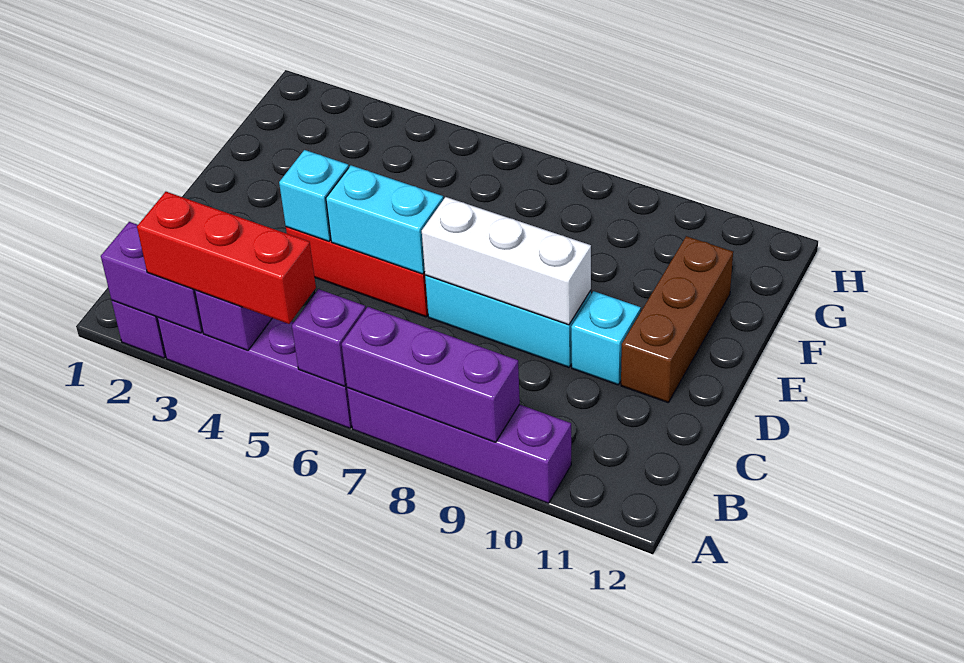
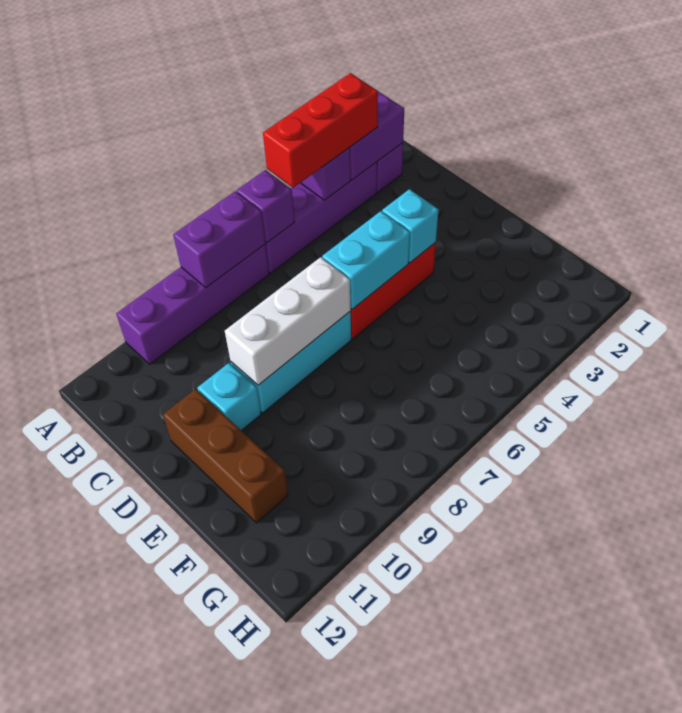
purple brick A7:A9 level 2 -> purple brick A7:A8 level 2

